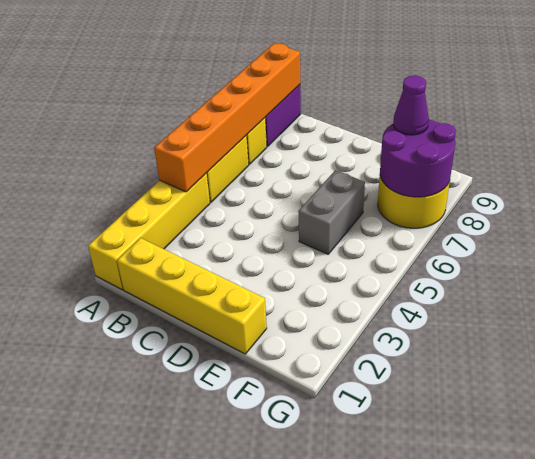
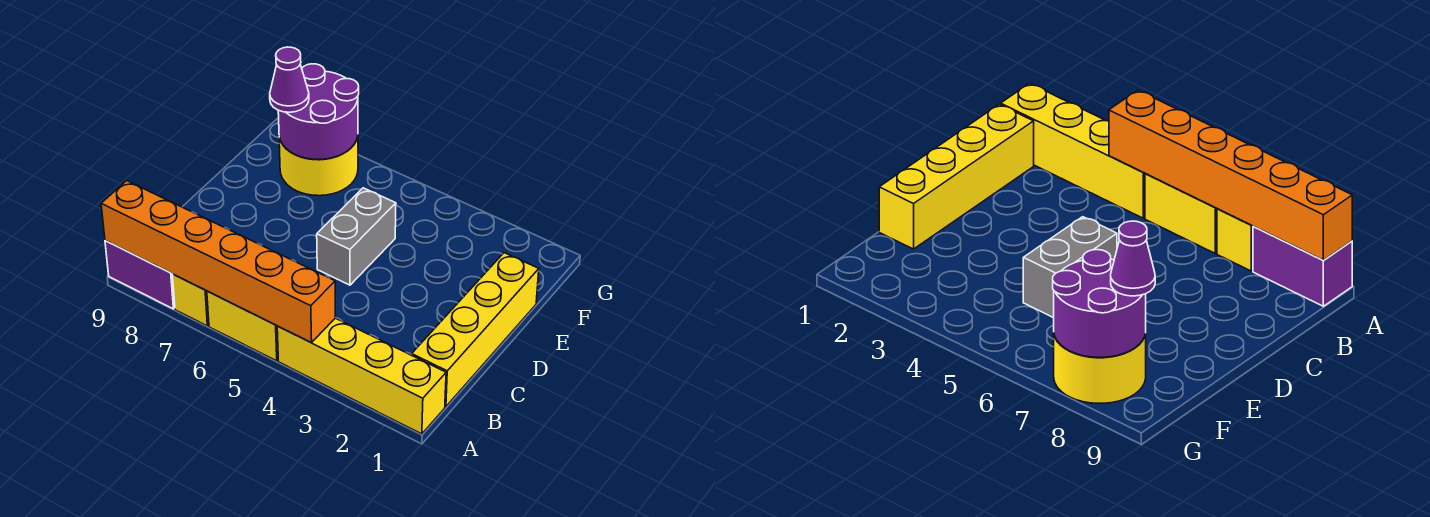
grey brick E5:E6 level 1 -> grey brick D5:E5 level 1

